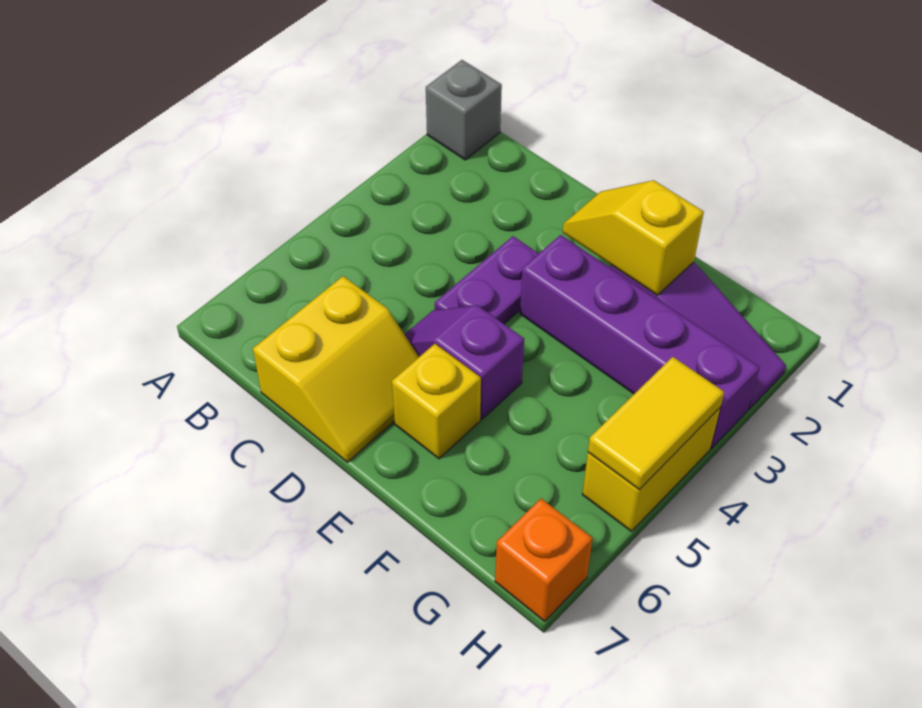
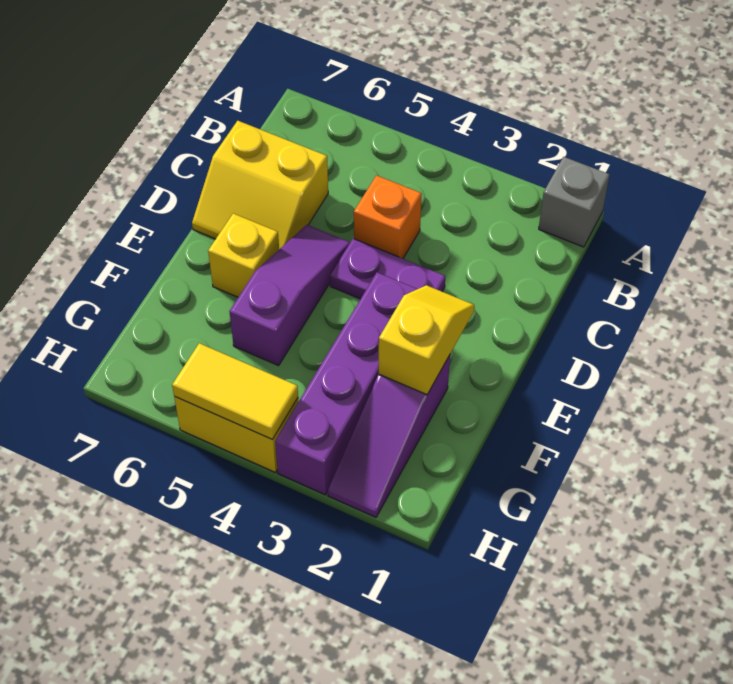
purple slope D5:E5 level 1 top E -> purple slope D5:F5 level 1 top F
orange brick H7 level 1 -> orange brick C4 level 1

